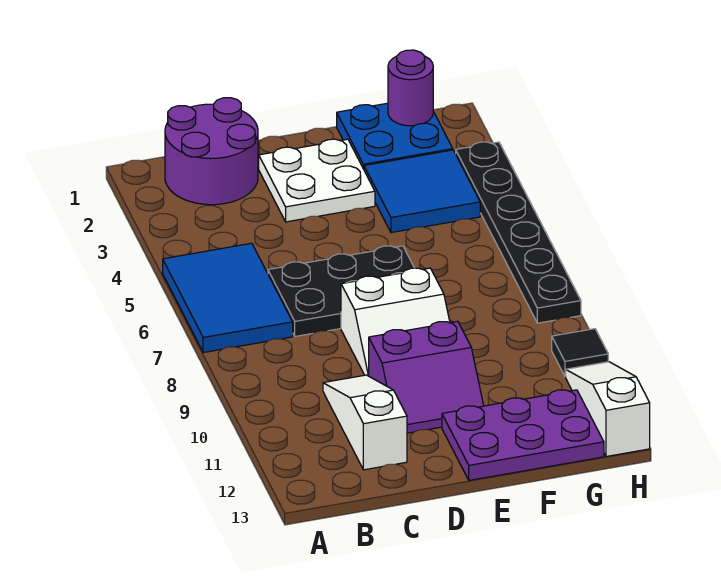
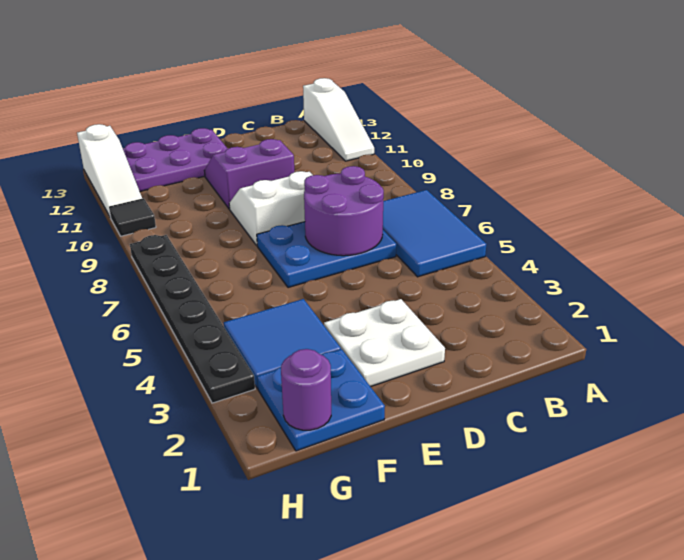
purple round brick B1:C2 level 1 -> purple round brick C6:D7 level 2
black plate C6:E7 level 1 -> blue plate C6:E7 level 1
white slope C10:C12 level 1 top 12 -> white slope A11:A13 level 1 top 13

